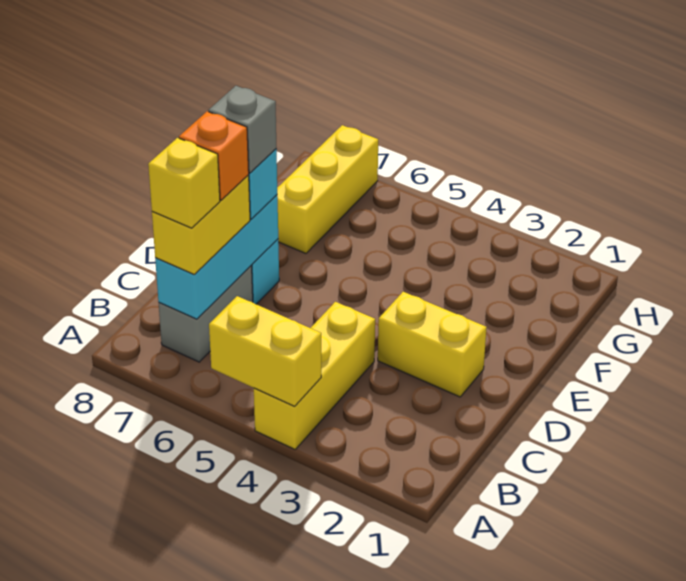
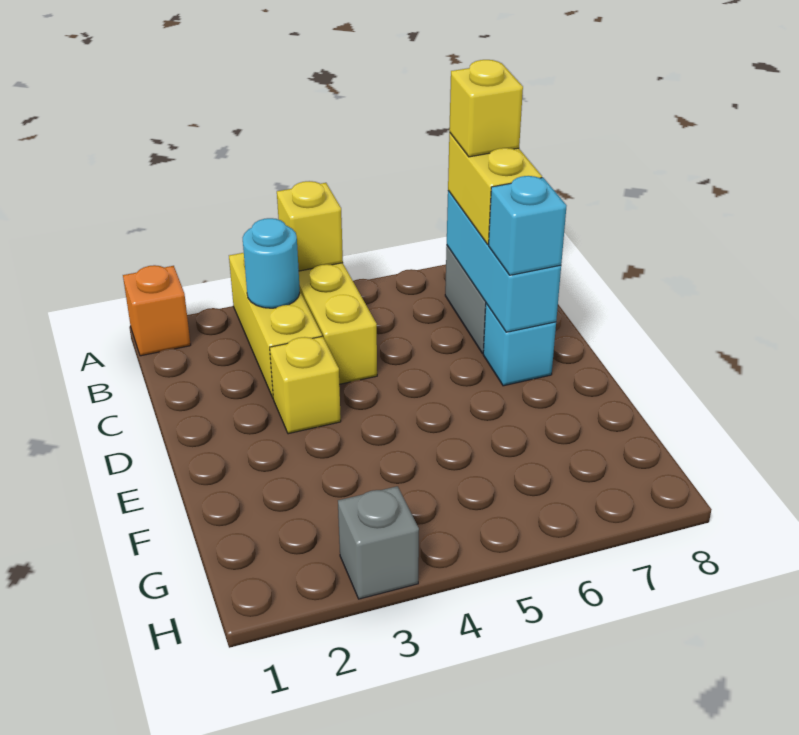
yellow brick A4:A5 level 2 -> yellow brick A4 level 2
none -> cyan round brick B3 level 2
orange brick C7 level 4 -> orange brick A1 level 1
yellow brick D2:D3 level 1 -> yellow brick D3 level 1
grey brick D7 level 4 -> grey brick H3 level 1
yellow brick F7:H7 level 1 -> yellow brick A3:C3 level 1

